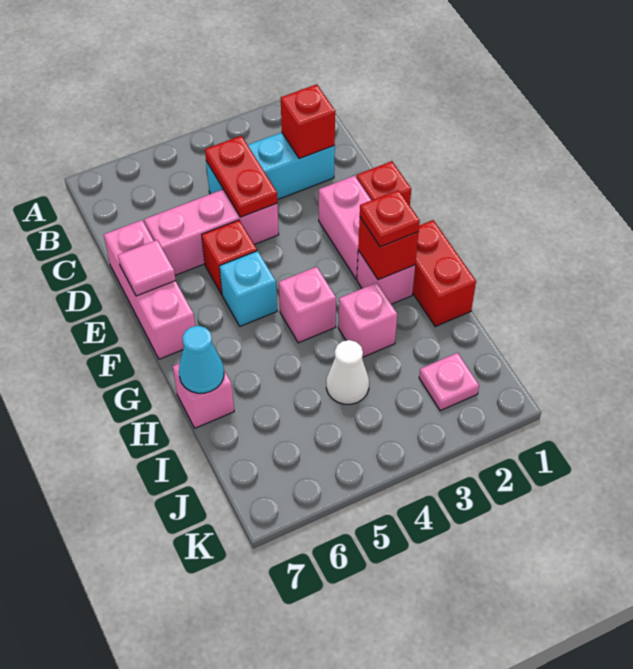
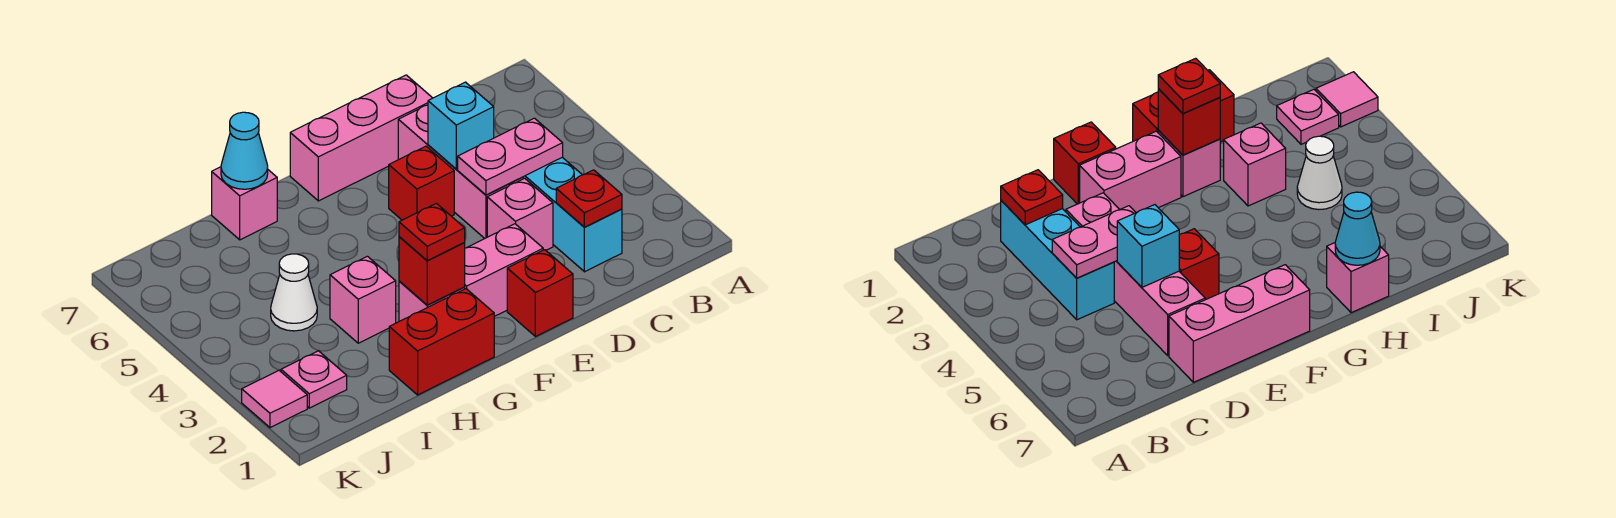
red brick C2 level 2 -> red plate C2 level 2
red plate C4:D4 level 2 -> pink plate C4:D4 level 2
pink tile E7 level 2 -> pink tile K2 level 1
cyan brick F5 level 1 -> cyan brick D5 level 2
pink brick G4 level 1 -> pink brick D3 level 1

